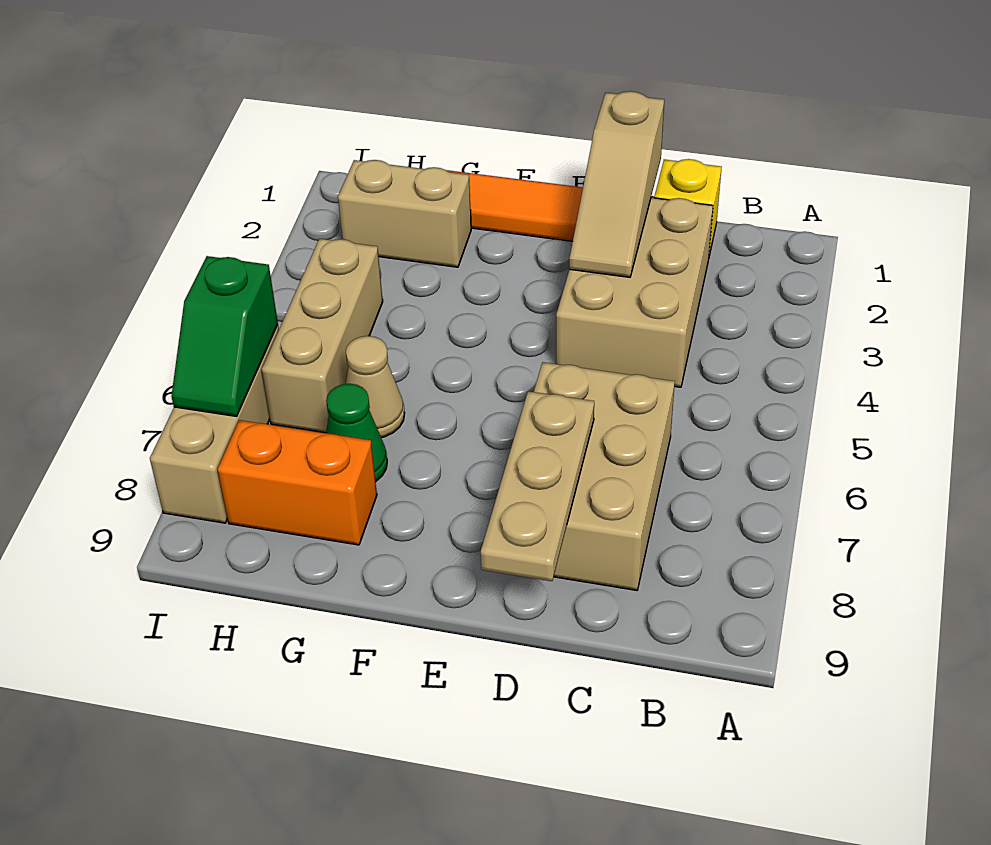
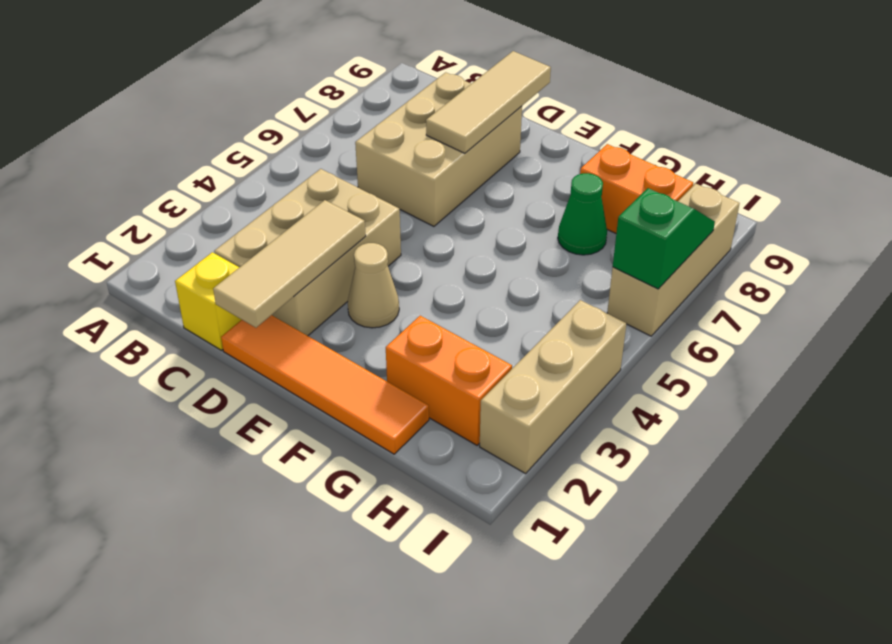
tan slope D1:D3 level 2 top 1 -> tan tile D1:D3 level 2
tan plate D7:D9 level 2 -> tan tile D7:D9 level 2
tan brick G2:H2 level 1 -> orange brick G2:H2 level 1
tan cone G6 level 1 -> tan cone E3 level 1
tan brick H4:H6 level 1 -> tan brick I2:I4 level 1

